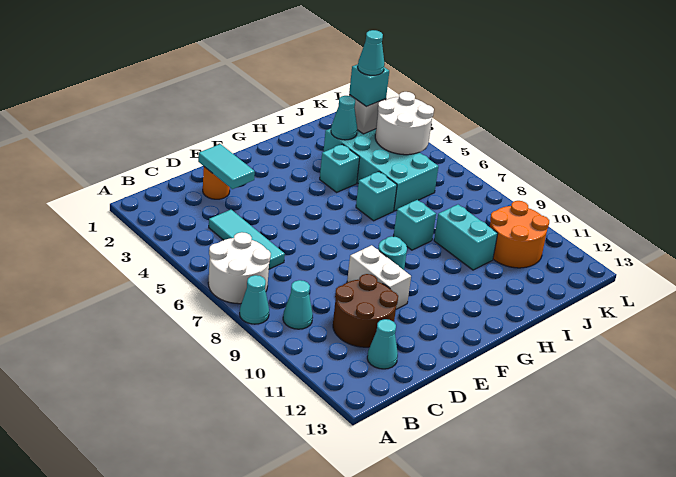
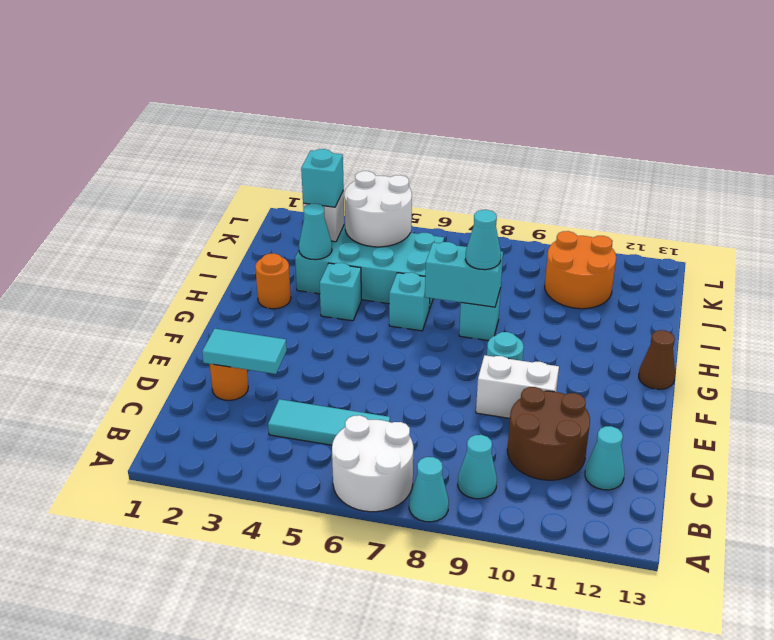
none -> brown cone G13 level 1
none -> orange round brick H2 level 1
cyan brick I9:I10 level 1 -> cyan brick H7:H8 level 2
cyan cone J3 level 4 -> cyan cone H8 level 3

